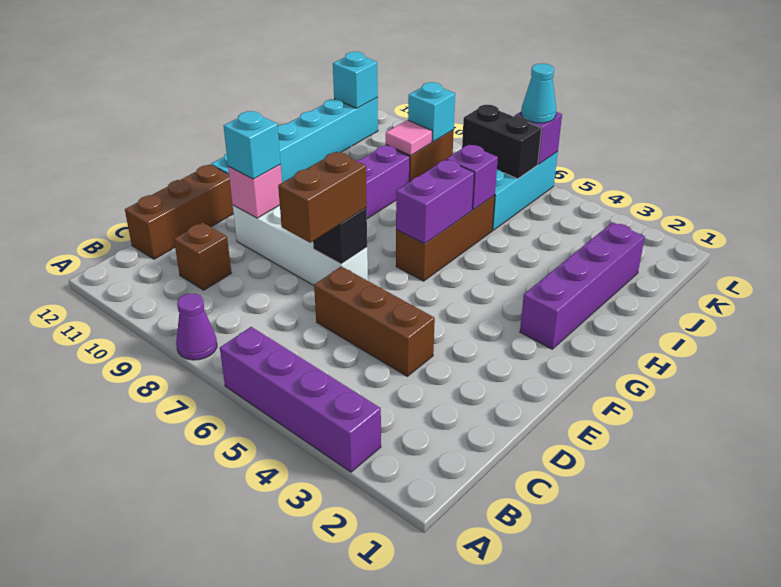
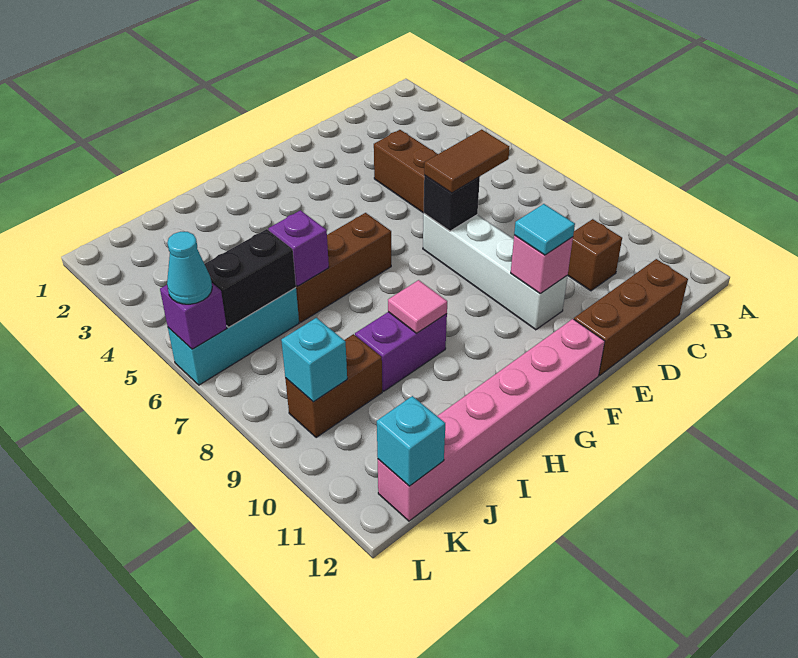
purple brick A3:A6 level 1 -> none
purple cone A8 level 1 -> none
brown brick D7:E7 level 3 -> brown tile D7:E7 level 3
cyan brick E10 level 3 -> cyan tile E10 level 3
cyan brick F12:K12 level 1 -> pink brick F12:K12 level 1
purple brick G2:J2 level 1 -> none
purple brick G6:H6 level 2 -> none
pink tile J9 level 2 -> pink tile H9 level 2
black brick K6:K7 level 2 -> black brick J6:K6 level 2

